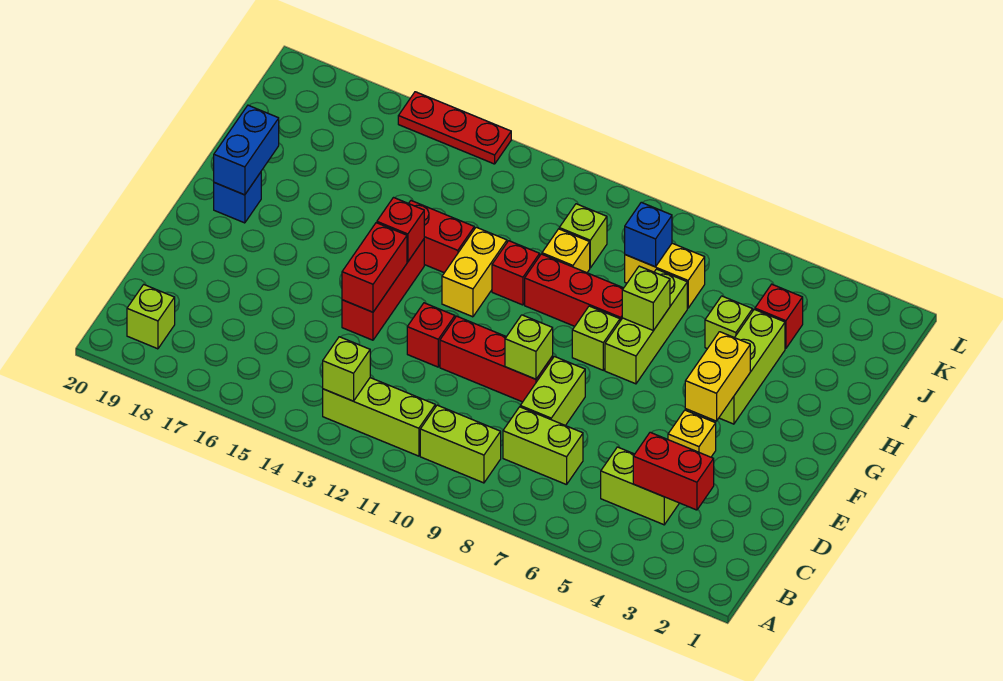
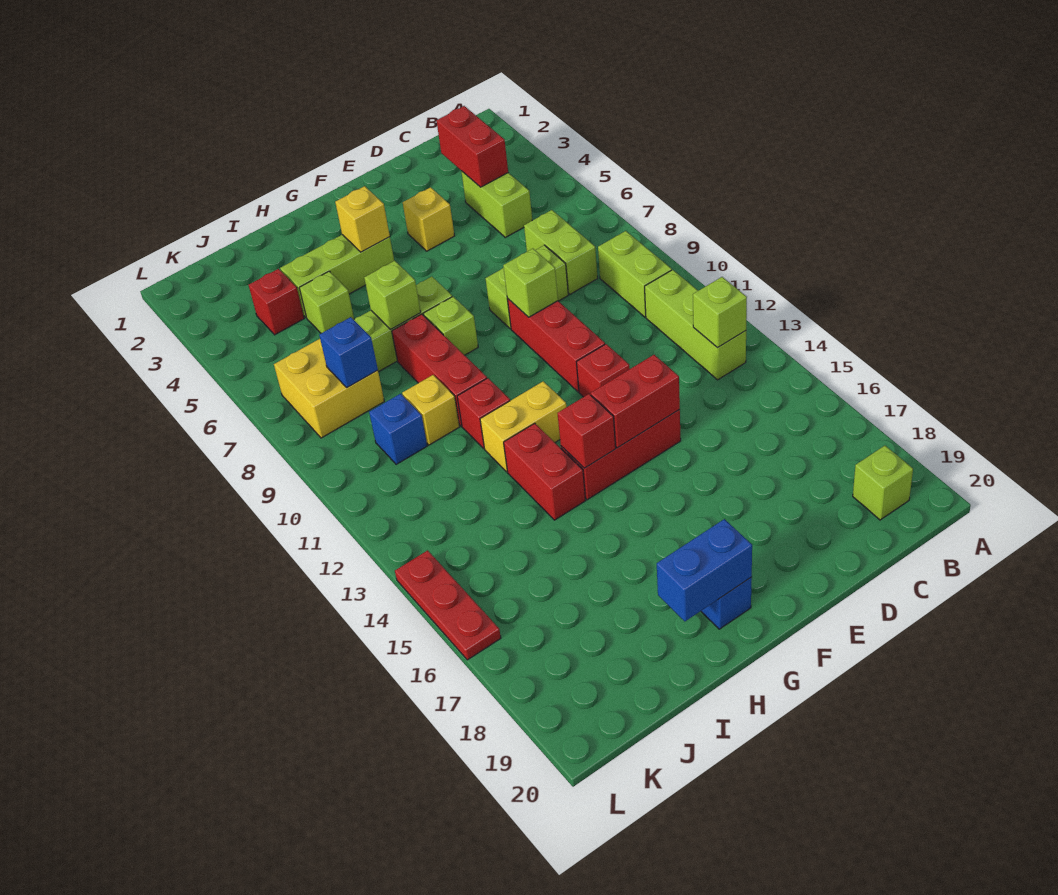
yellow brick F4:G4 level 2 -> yellow brick G4 level 2
yellow brick J7:J8 level 1 -> yellow brick J7:K8 level 1
lime brick J10 level 1 -> blue brick J10 level 1

